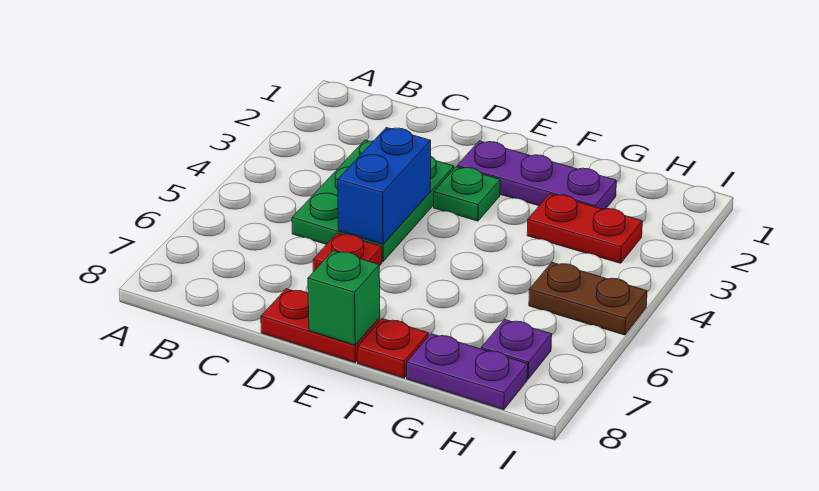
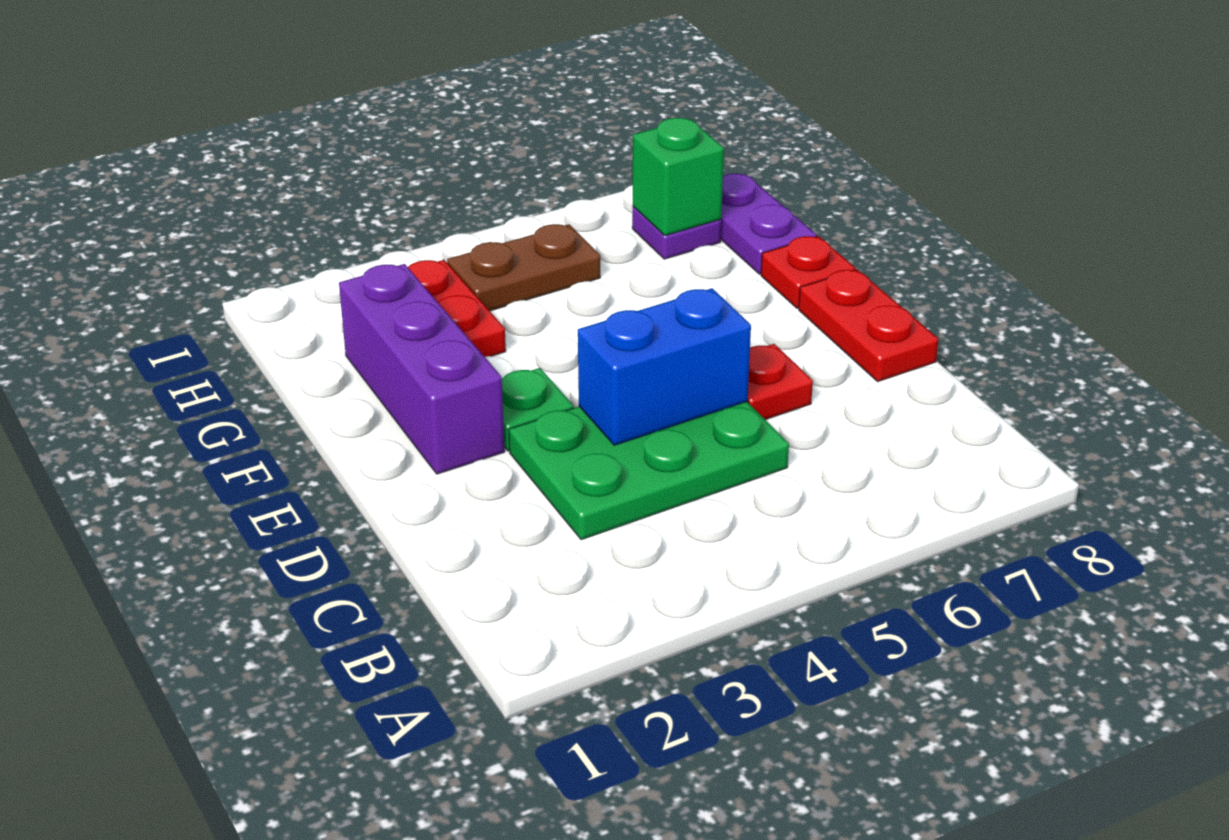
purple plate E2:G2 level 1 -> purple brick E2:G2 level 1
green brick E8 level 2 -> green brick H7 level 2
brown plate H5:I5 level 1 -> brown plate H4:H5 level 1

